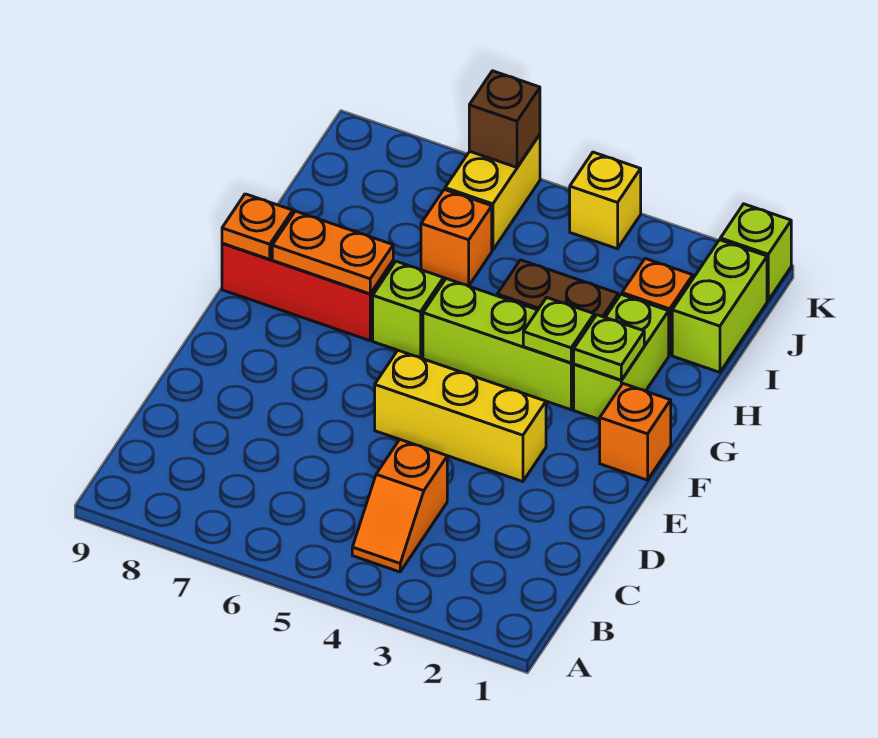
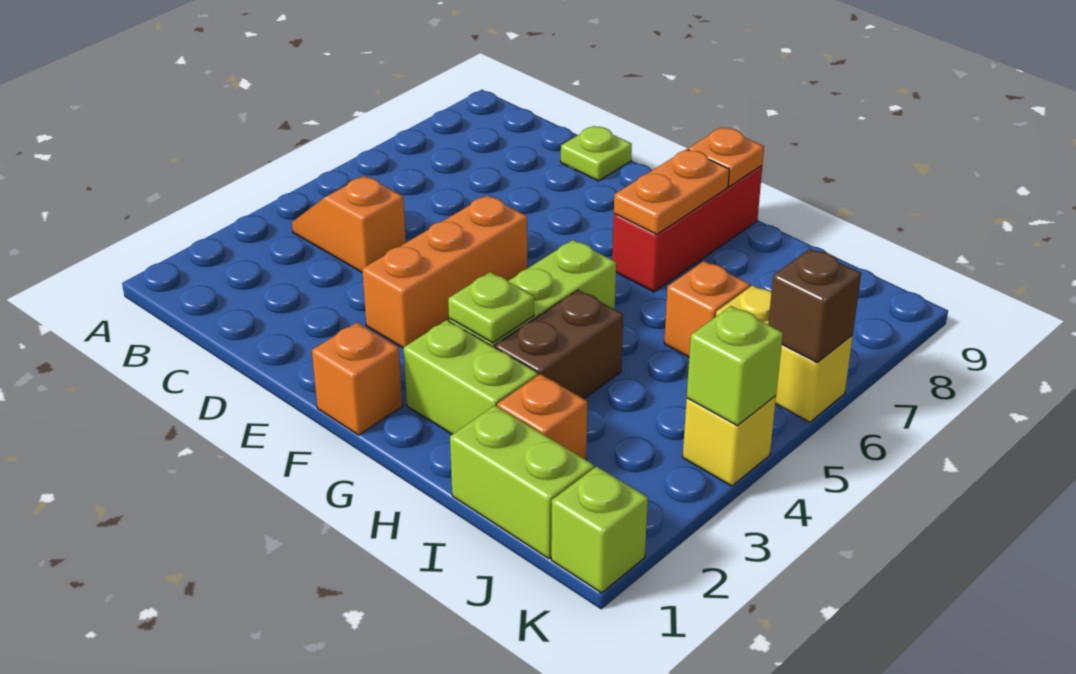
yellow brick E3:E5 level 1 -> orange brick E3:E5 level 1
lime plate G2 level 2 -> lime plate D9 level 1
lime brick G6 level 1 -> lime brick K4 level 2

